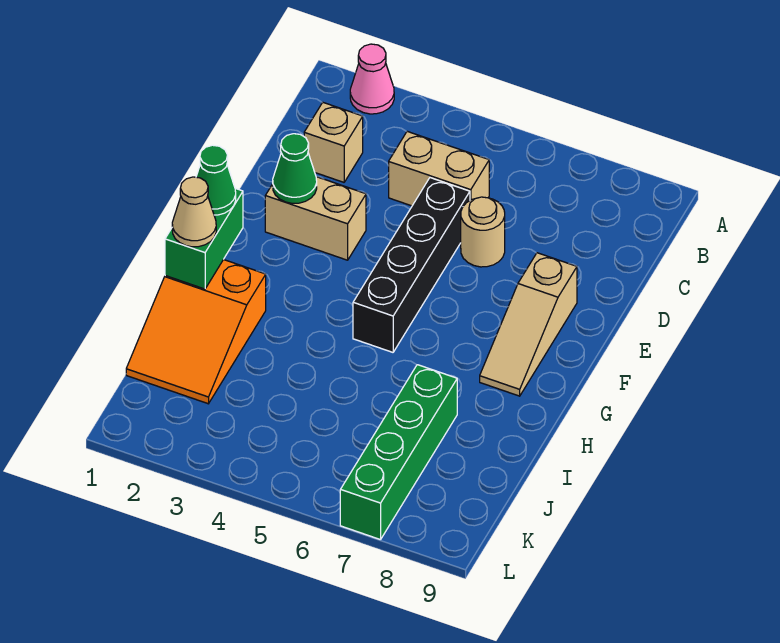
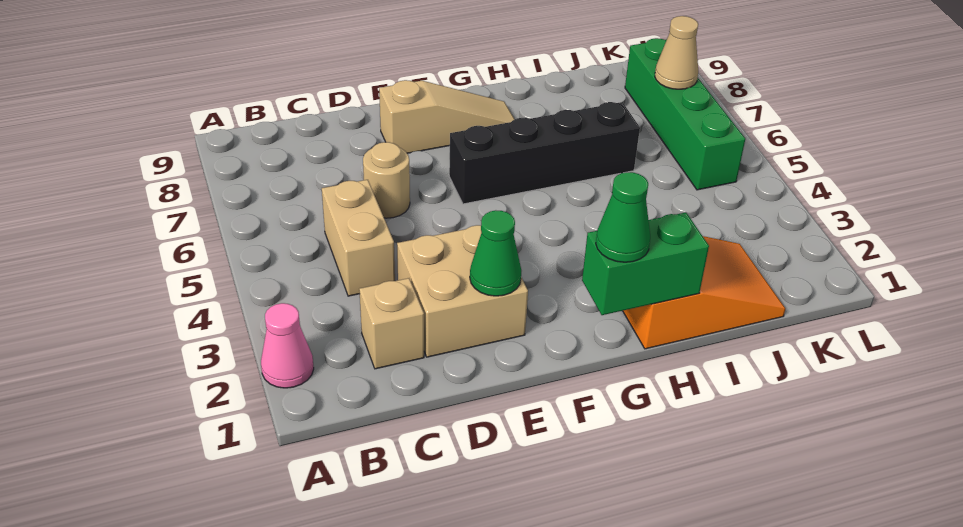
black brick D5:G5 level 1 -> black brick F6:I6 level 1
tan brick E2:E3 level 1 -> tan brick D2:E3 level 1
tan cone H1 level 3 -> tan cone K7 level 2
green brick I7:L7 level 1 -> green brick K5:K8 level 1

